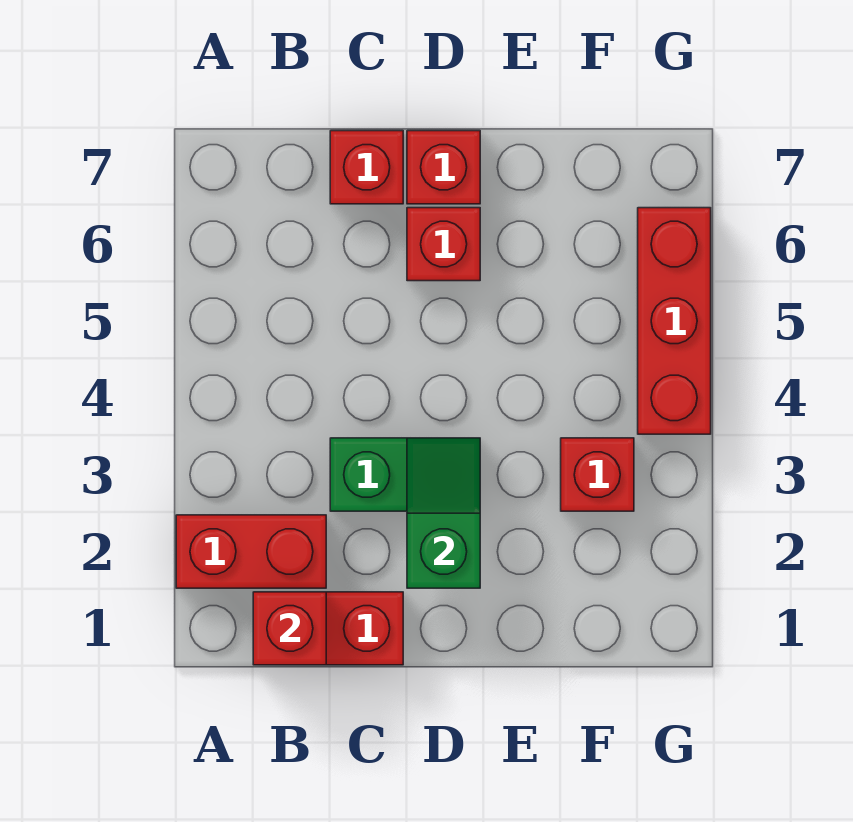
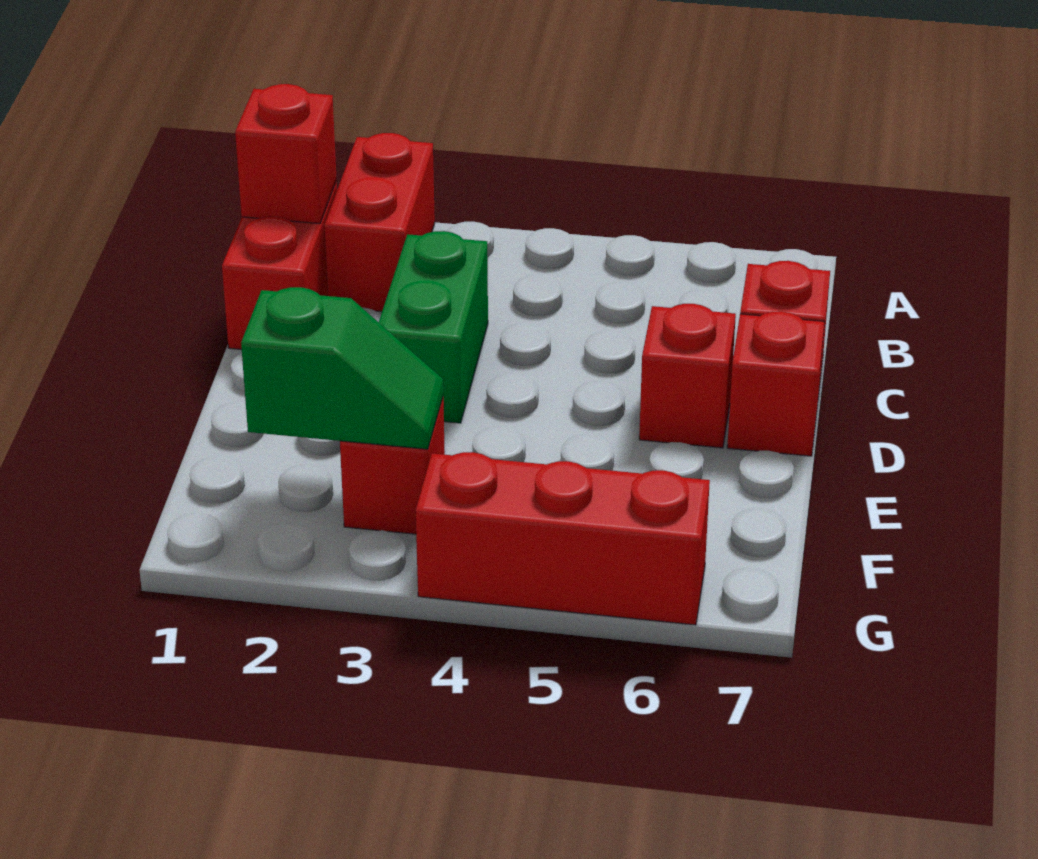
green slope D2:D3 level 2 top 2 -> green slope F2:F3 level 2 top 2

